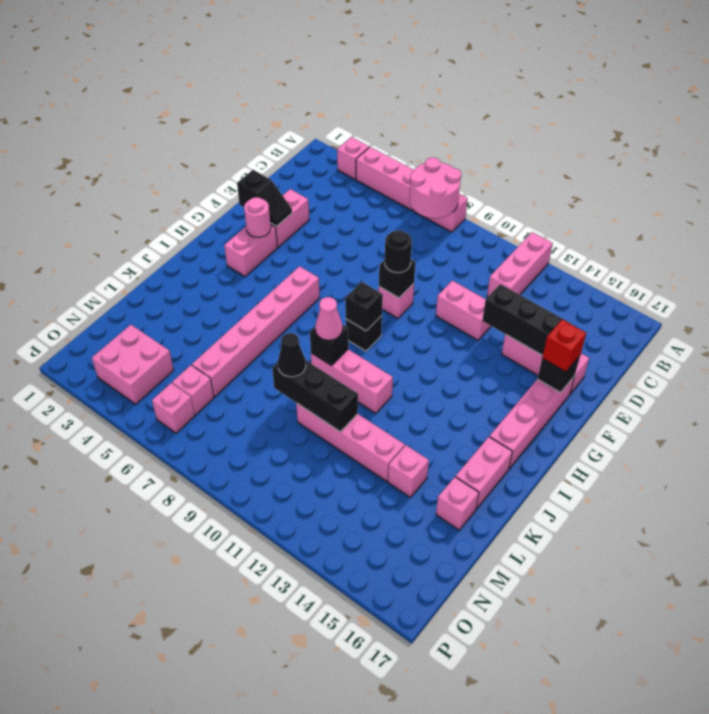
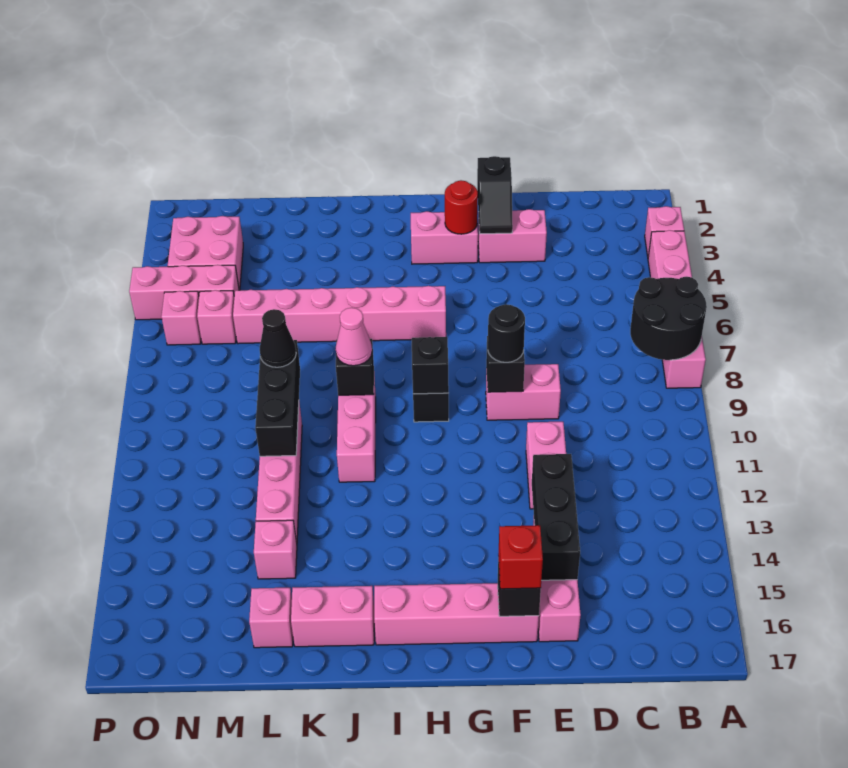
pink round brick A7:B8 level 2 -> black round brick A7:B8 level 2
pink brick A12:C12 level 1 -> pink brick N5:P5 level 1
pink brick F9 level 1 -> pink brick E9:F9 level 1
pink round brick G3 level 2 -> red round brick G3 level 2

